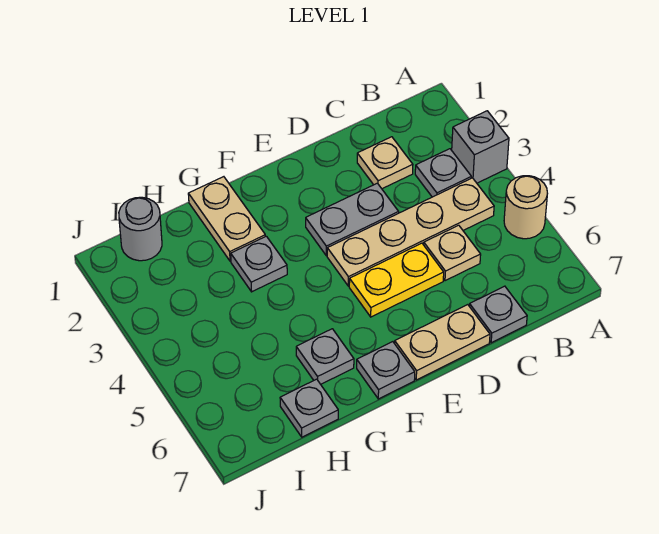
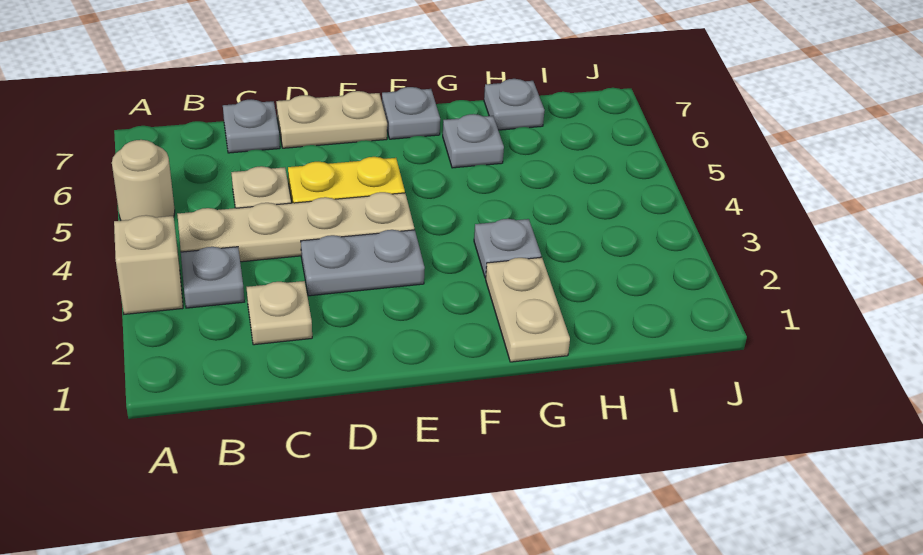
grey brick A3 level 1 -> tan brick A3 level 1
grey round brick I1 level 1 -> none

